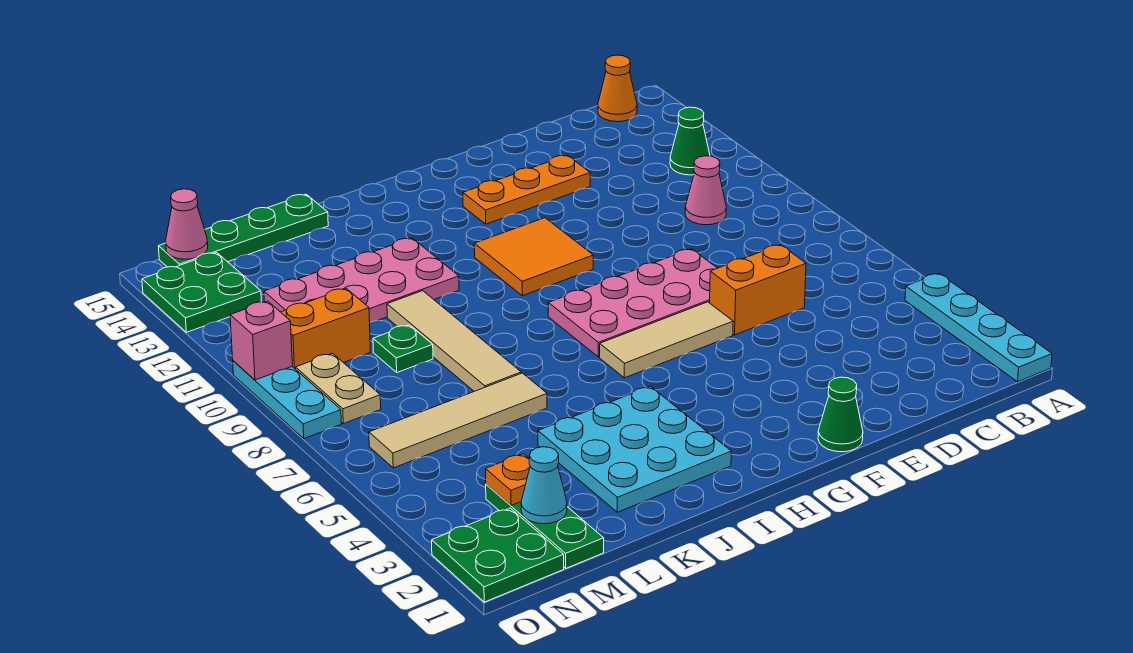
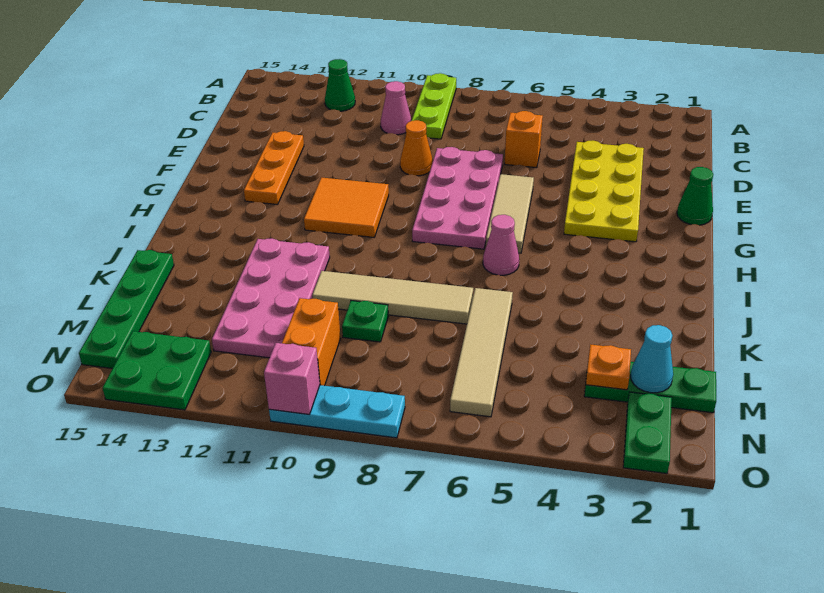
cyan plate A1:A4 level 1 -> none
none -> lime plate A9:C9 level 1
orange cone B15 level 1 -> orange cone E9 level 1
none -> yellow plate D3:G4 level 1
orange brick D6:E6 level 1 -> orange brick D6 level 1
cyan plate I2:K4 level 1 -> none
green plate N1:O2 level 1 -> green plate N2:O2 level 1
tan plate N8:N9 level 1 -> none
pink cone N15 level 2 -> pink cone I6 level 1

